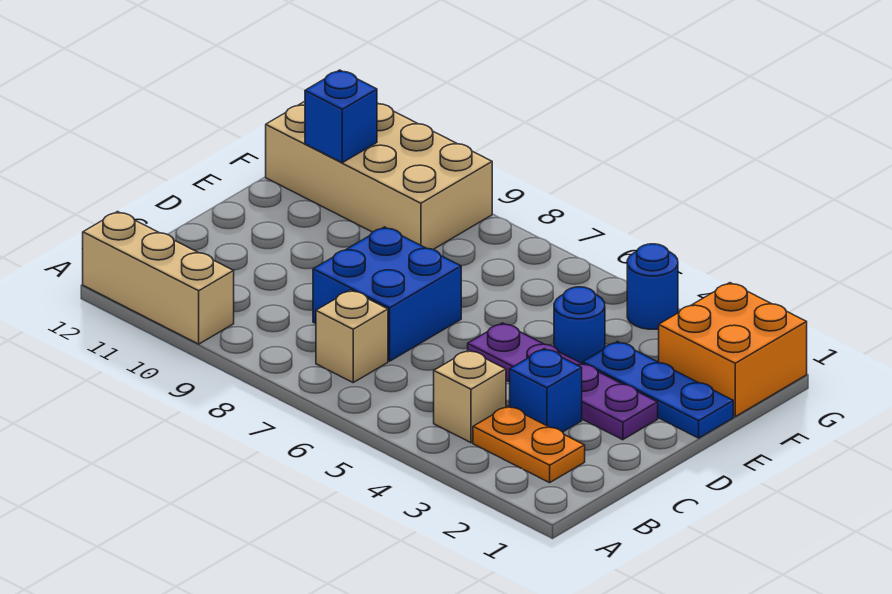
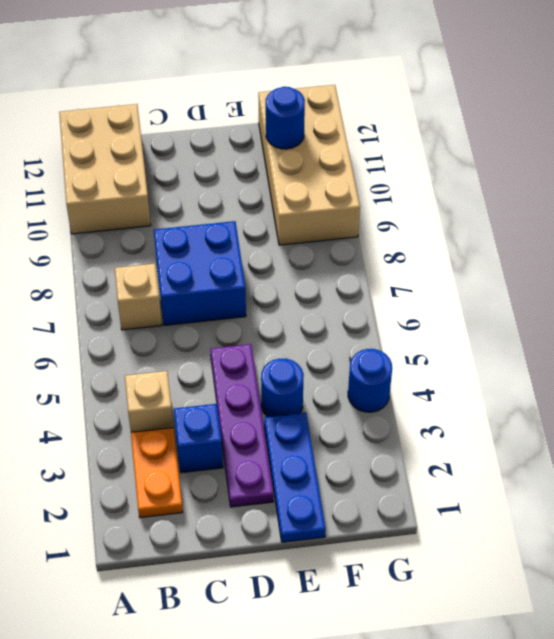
tan brick A10:A12 level 1 -> tan brick A10:B12 level 1
orange brick F1:G2 level 1 -> none
blue brick F11 level 2 -> blue round brick F11 level 2

